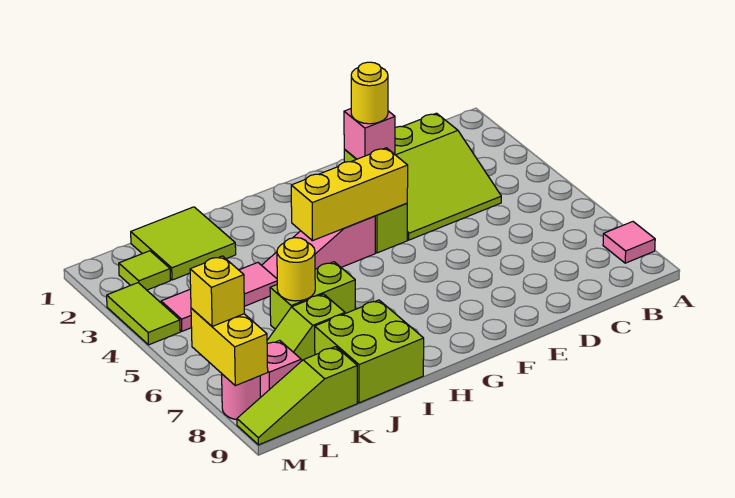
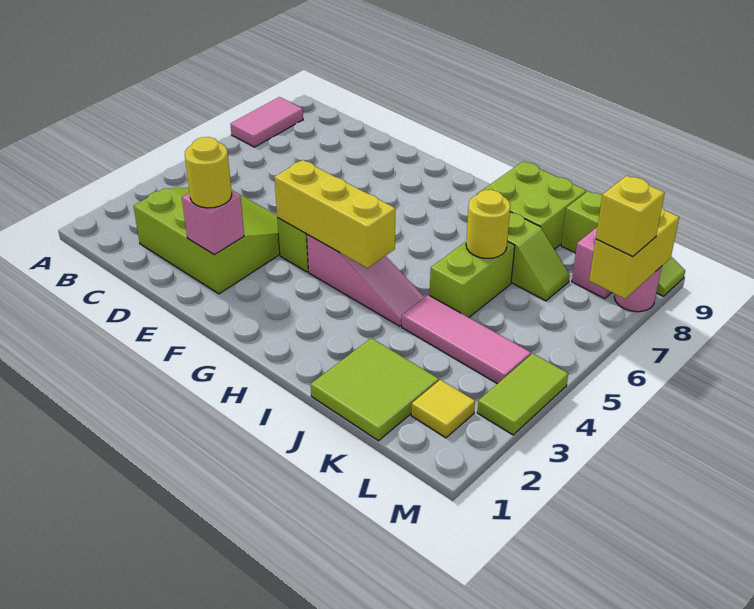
pink tile A8 level 1 -> pink tile A7:A8 level 1
lime brick I6:J6 level 1 -> lime brick J5:J6 level 1
lime tile L2 level 1 -> yellow tile L2 level 1

